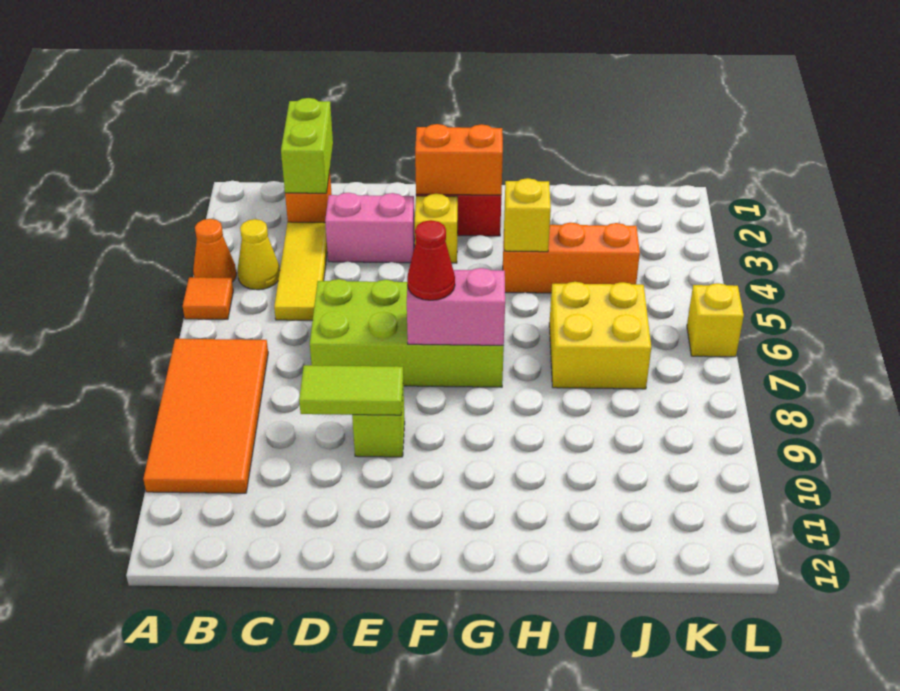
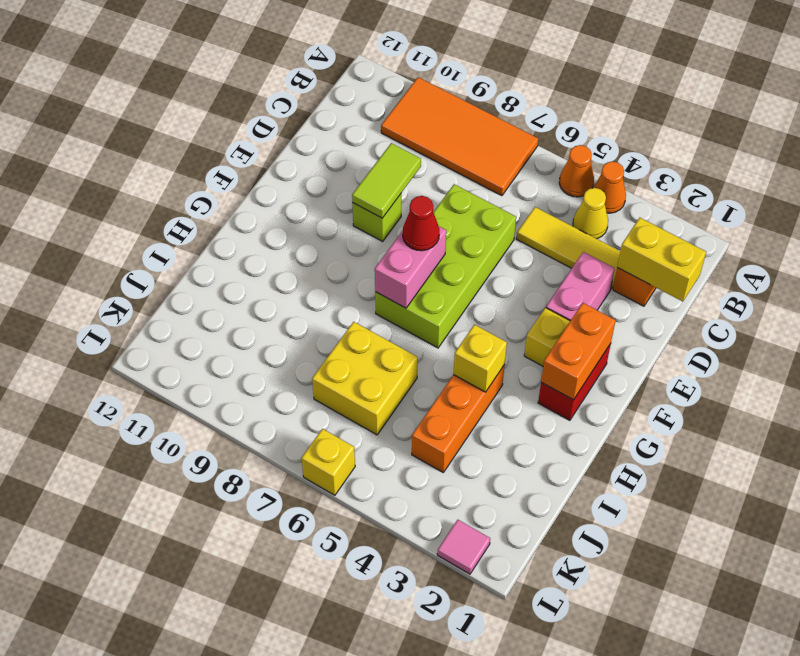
orange tile A5 level 1 -> orange cone A5 level 1
lime brick C1:C2 level 2 -> yellow brick C1:C2 level 2
none -> pink tile L2 level 1

